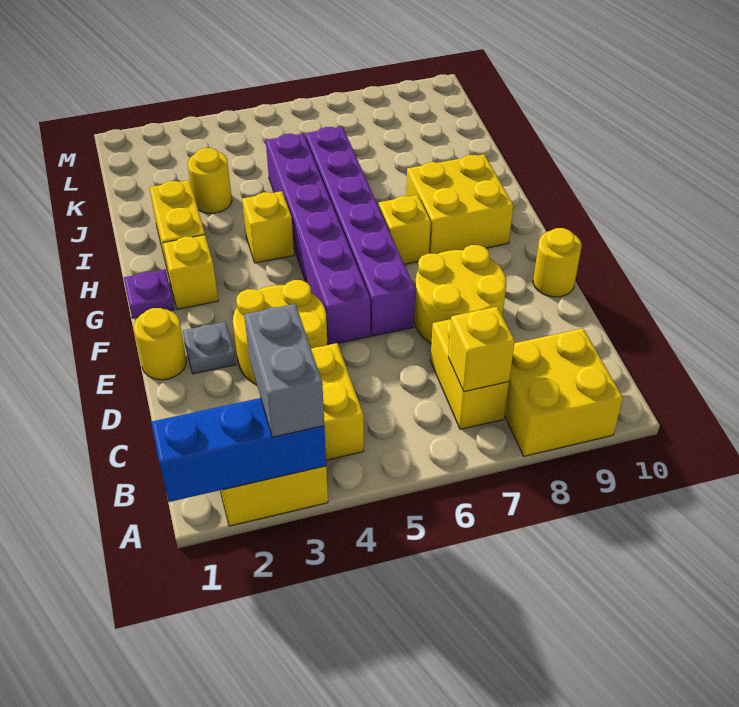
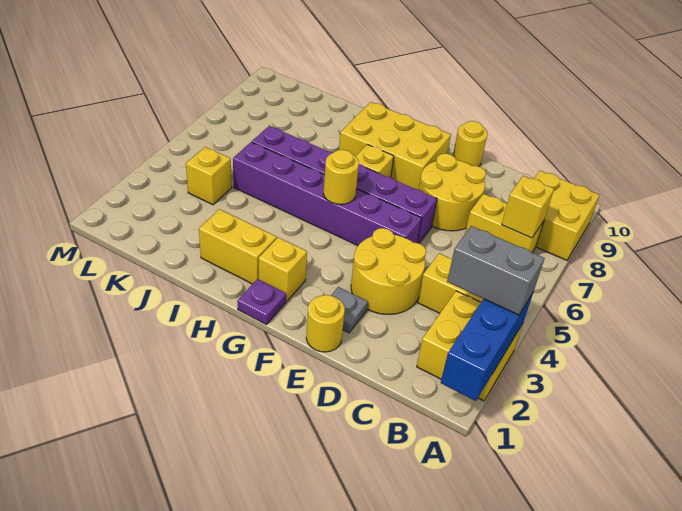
yellow brick G8:H9 level 1 -> yellow brick F8:H9 level 1
yellow brick H4 level 1 -> yellow brick K4 level 1
yellow round brick J3 level 1 -> yellow round brick G5 level 2

